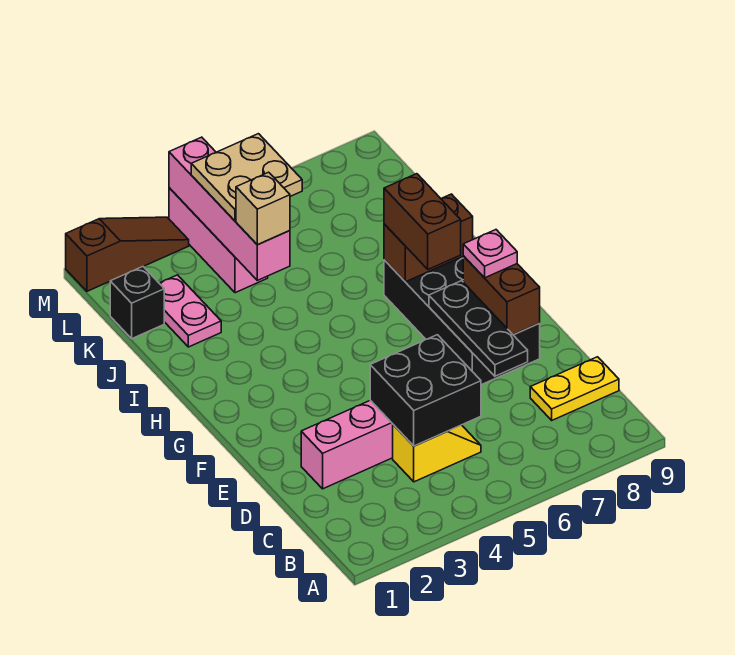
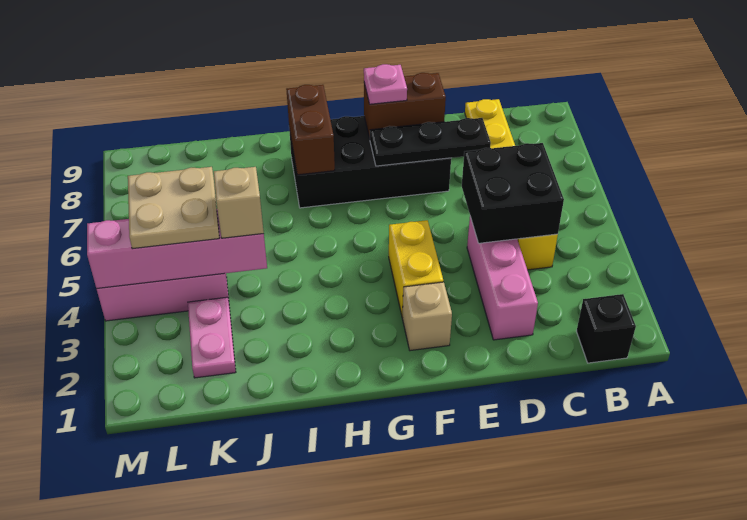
none -> tan brick F2 level 1
none -> yellow brick F3:F4 level 1
brown brick G7:H7 level 3 -> none
pink plate J2:K2 level 1 -> pink plate K2:K3 level 1
black brick K1 level 1 -> black brick B1 level 1
brown slope M1:M3 level 1 top 1 -> none

